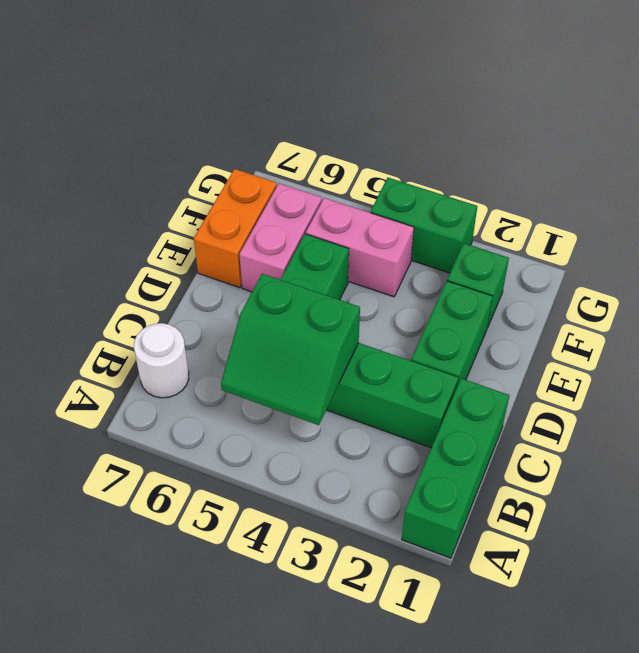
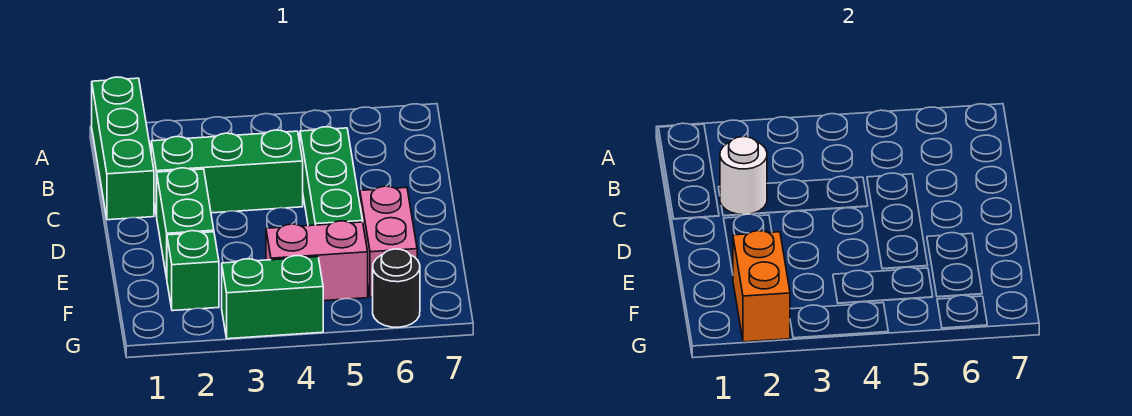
green slope B4:C5 level 2 top C -> none
white round brick B7 level 1 -> white round brick C2 level 2
orange brick E7:F7 level 1 -> orange brick F2:G2 level 2
none -> black round brick G6 level 1

